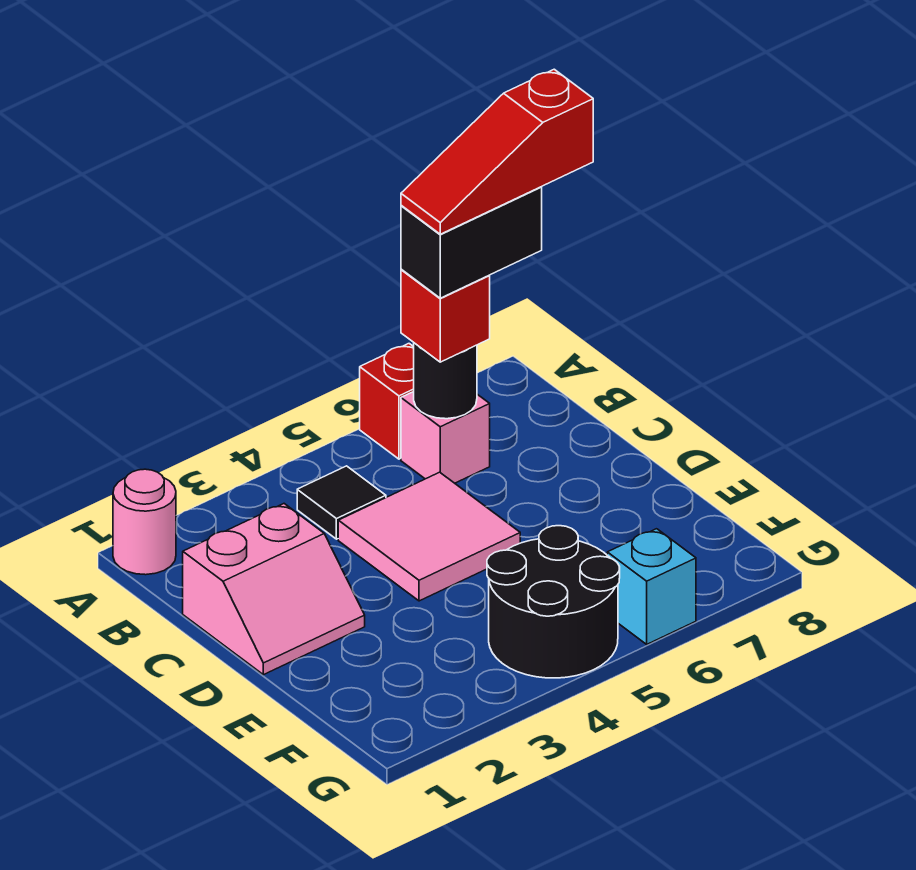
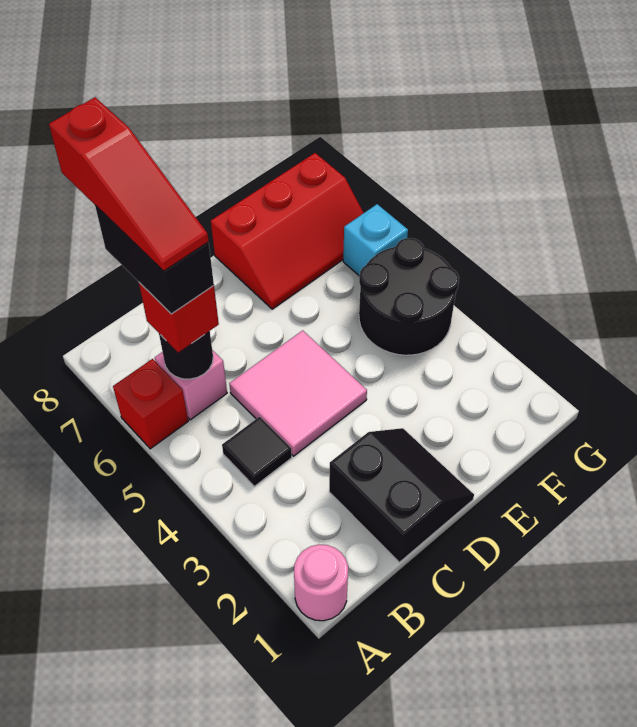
pink slope C1:D2 level 1 top C -> black slope C1:D2 level 1 top C
none -> red slope E7:G8 level 1 top 8

